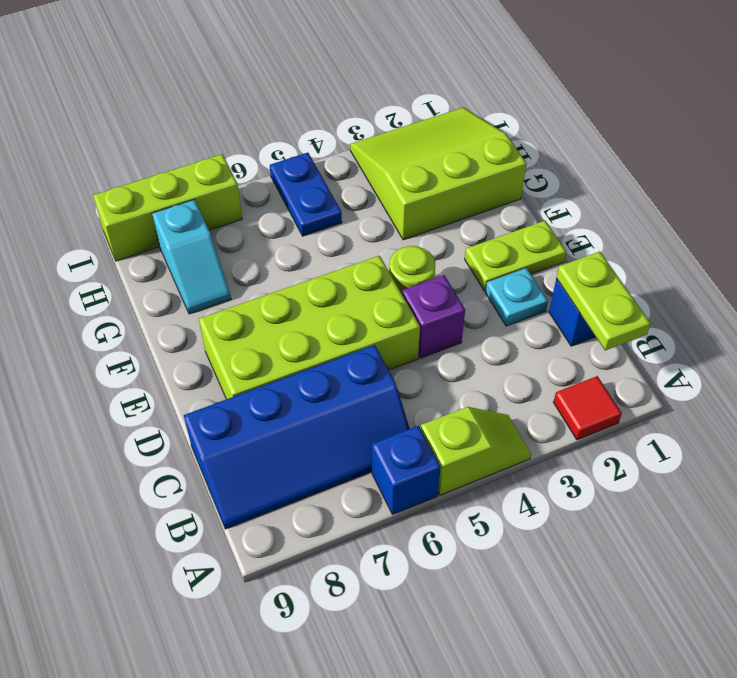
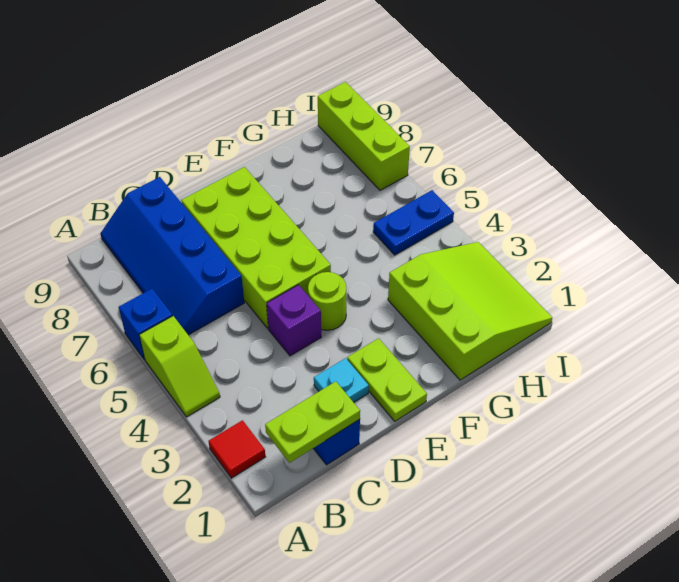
cyan slope G8:H8 level 1 top H -> none

